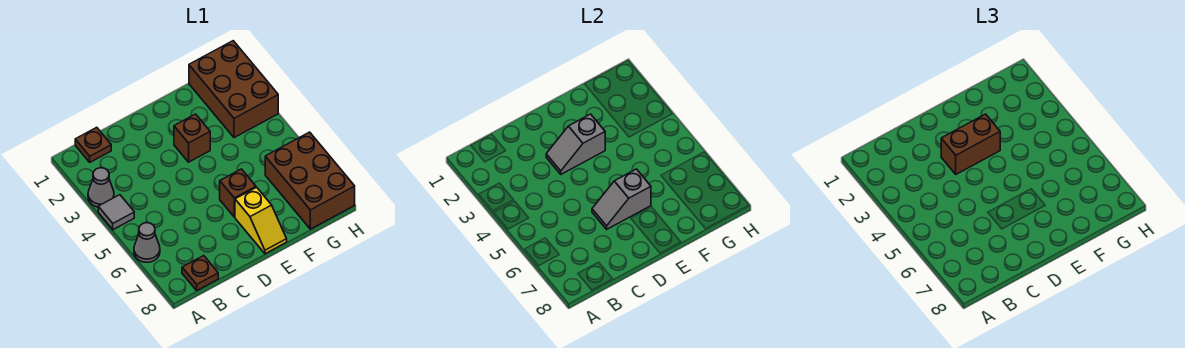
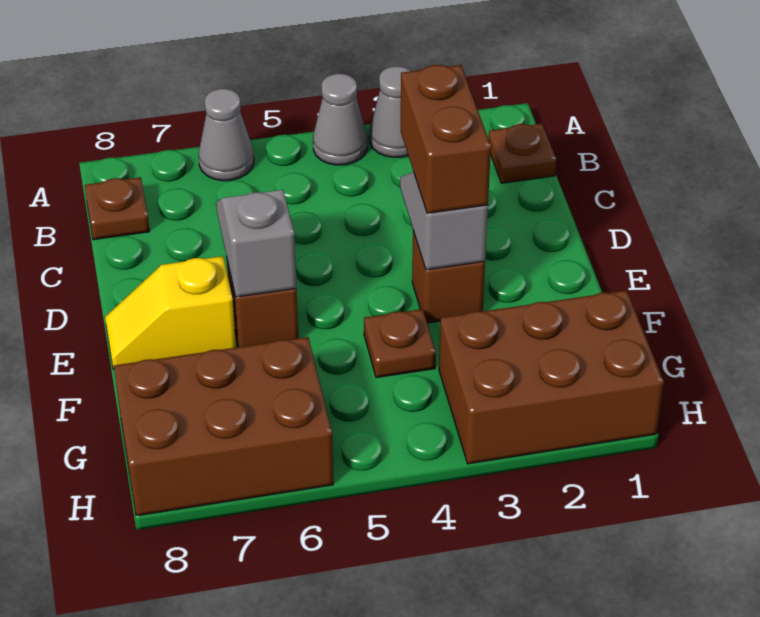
grey tile A4 level 1 -> grey cone A4 level 1
none -> brown plate F4 level 1

